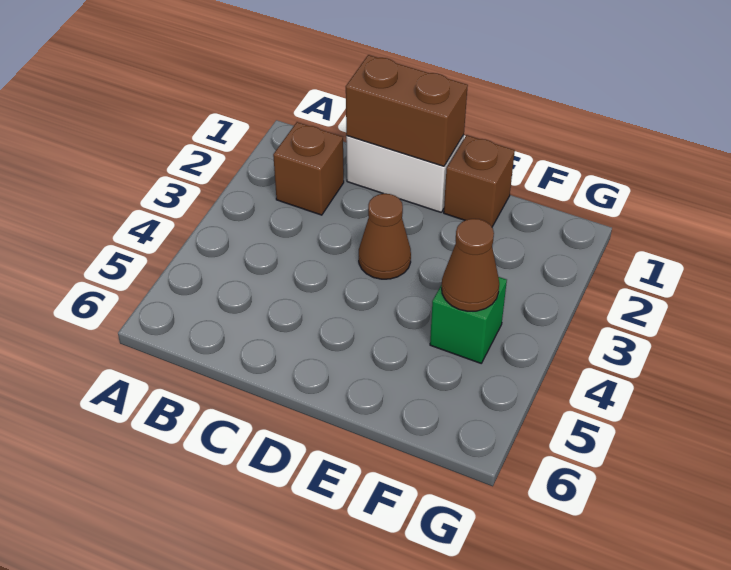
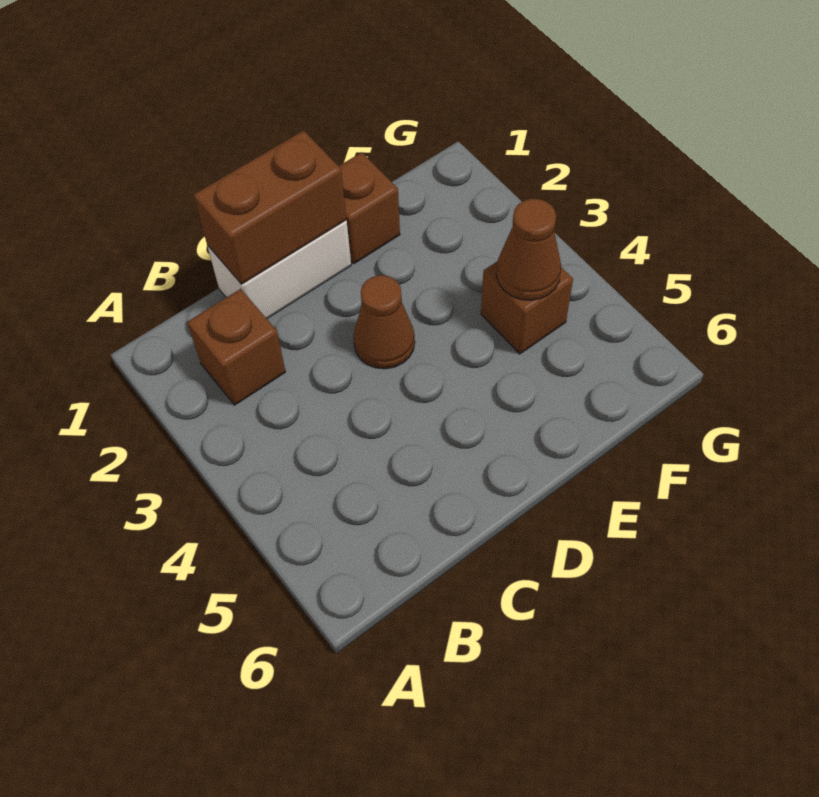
green brick F4 level 1 -> brown brick F4 level 1

